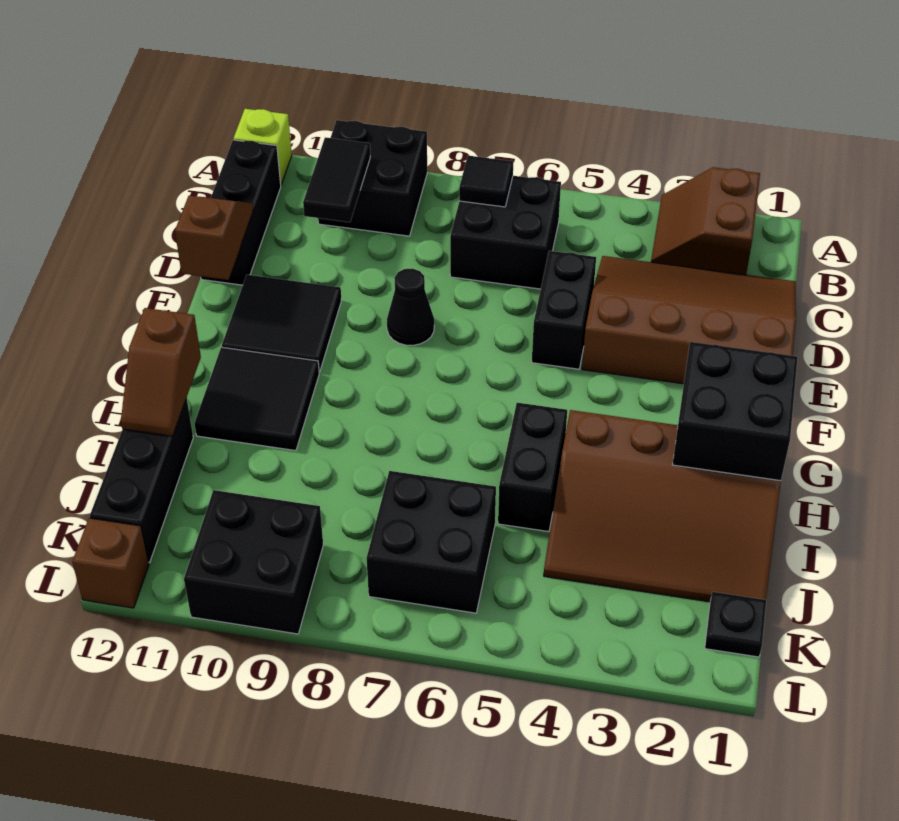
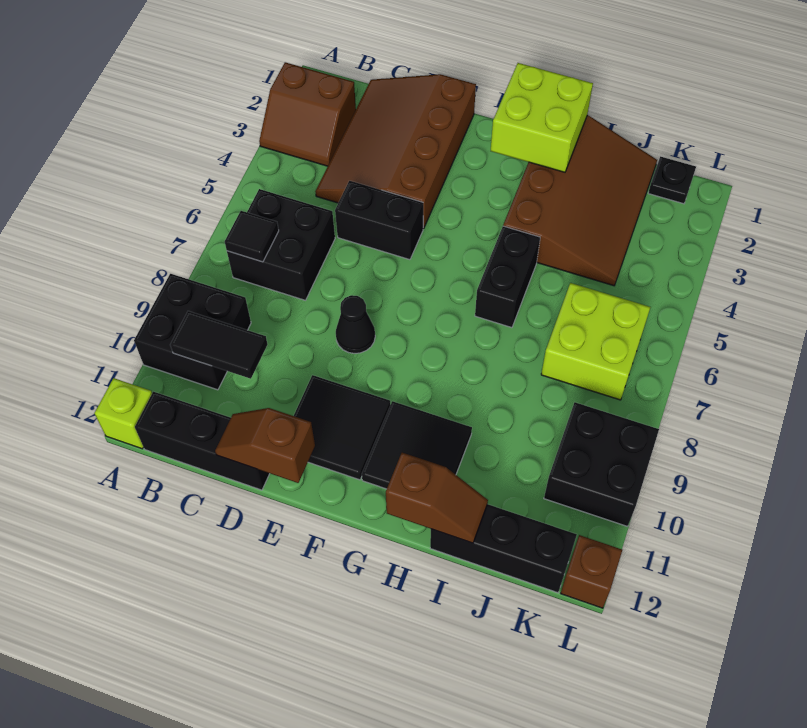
black brick G1:H2 level 2 -> lime brick G1:H2 level 2
black brick H5:I5 level 1 -> black brick H5:H6 level 1
black brick J6:K7 level 1 -> lime brick J6:K7 level 1

